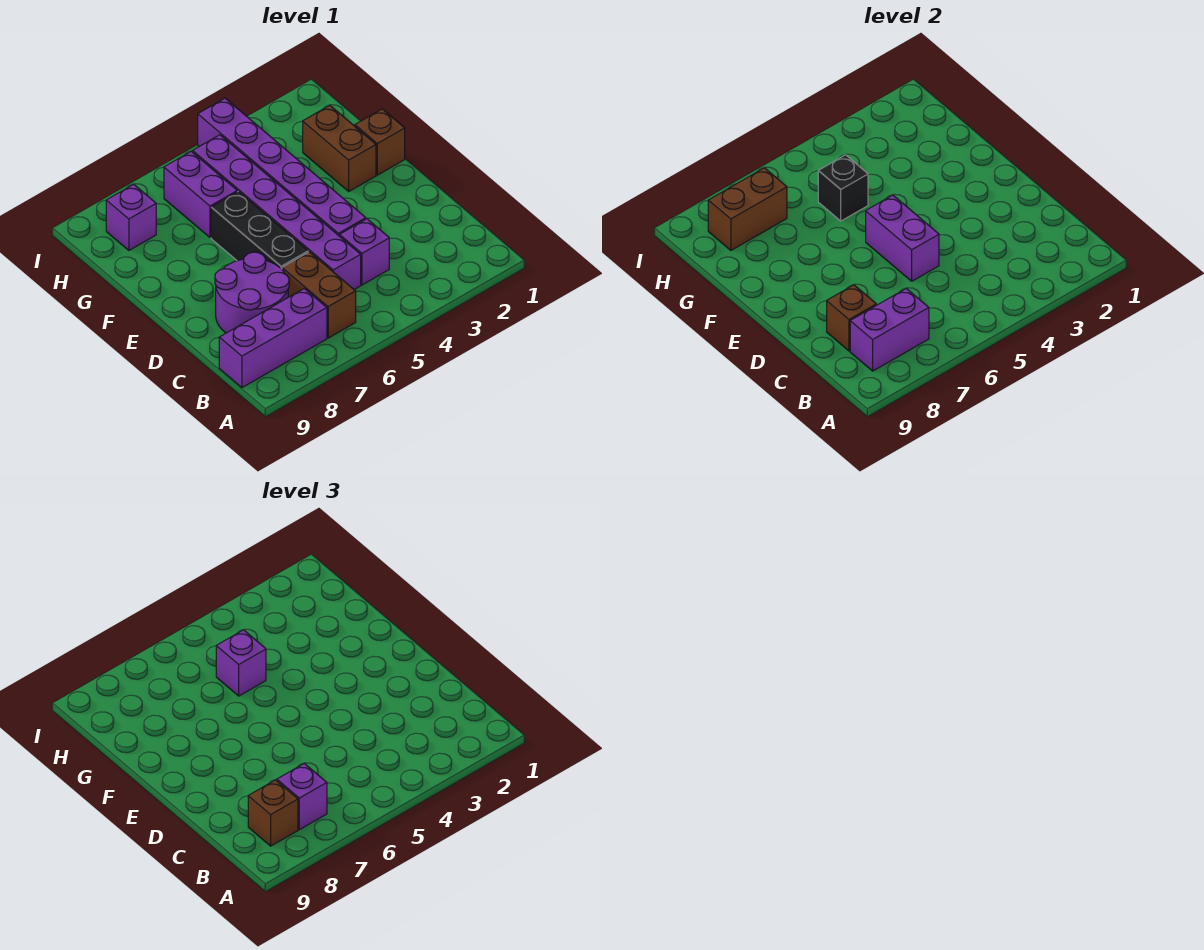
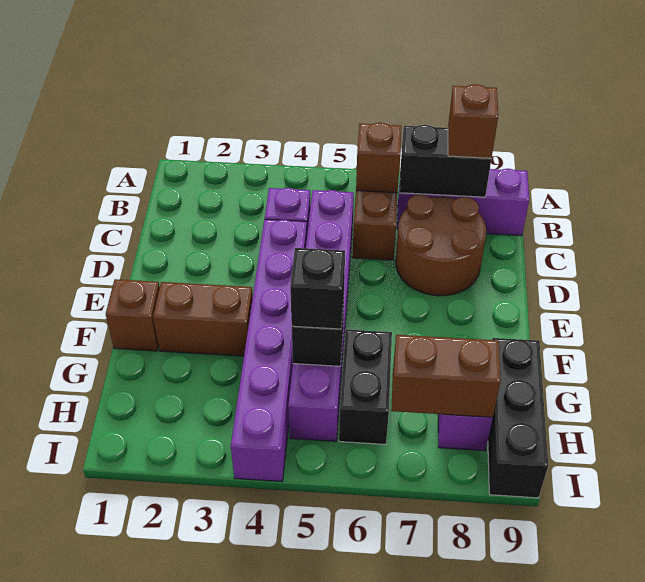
purple brick B7:B8 level 2 -> black brick B7:B8 level 2
purple brick B7 level 3 -> none
purple round brick C7:D8 level 1 -> brown round brick C7:D8 level 1
brown brick C8 level 2 -> brown brick B6 level 2
purple brick D5:E5 level 2 -> none
black brick D6:F6 level 1 -> black brick G9:I9 level 1
brown brick F2:G2 level 1 -> brown brick F2:F3 level 1
purple brick G5 level 3 -> black brick G5 level 3
purple brick G6:H6 level 1 -> black brick G6:H6 level 1

